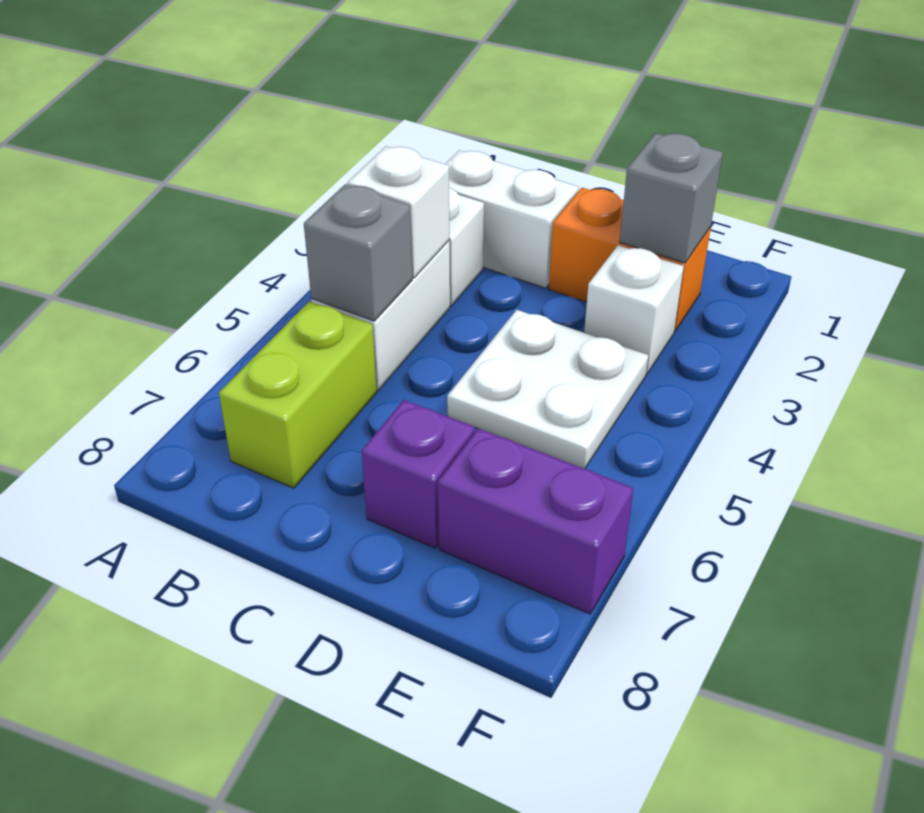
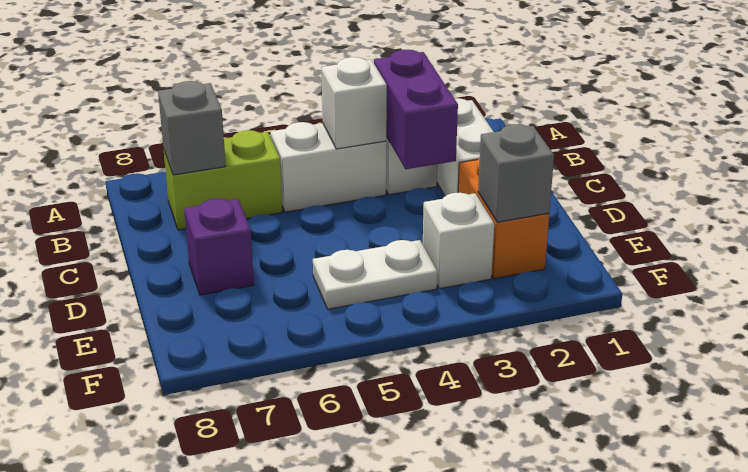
grey brick B5 level 2 -> grey brick B7 level 2
white plate D4:E5 level 1 -> white plate E4:E5 level 1
purple brick E7:F7 level 1 -> purple brick B3:C3 level 2

